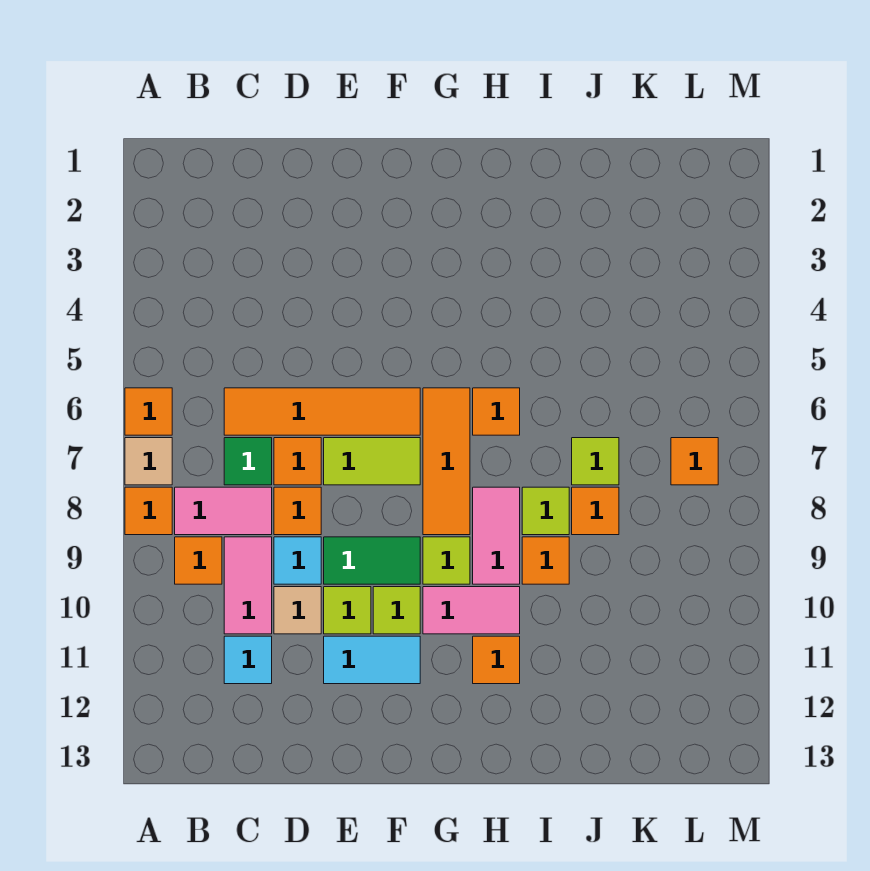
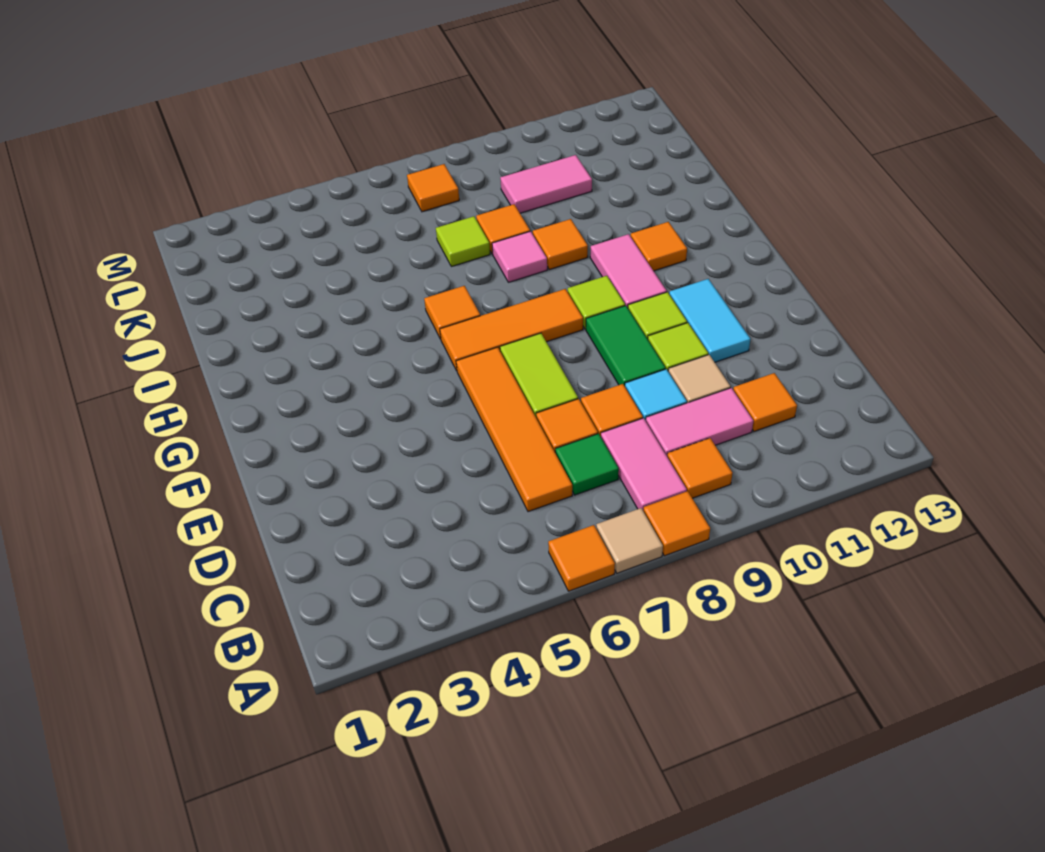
cyan tile C11 level 1 -> orange tile C11 level 1
pink tile H8:H9 level 1 -> pink tile K9:K10 level 1
lime tile I8 level 1 -> pink tile I8 level 1

